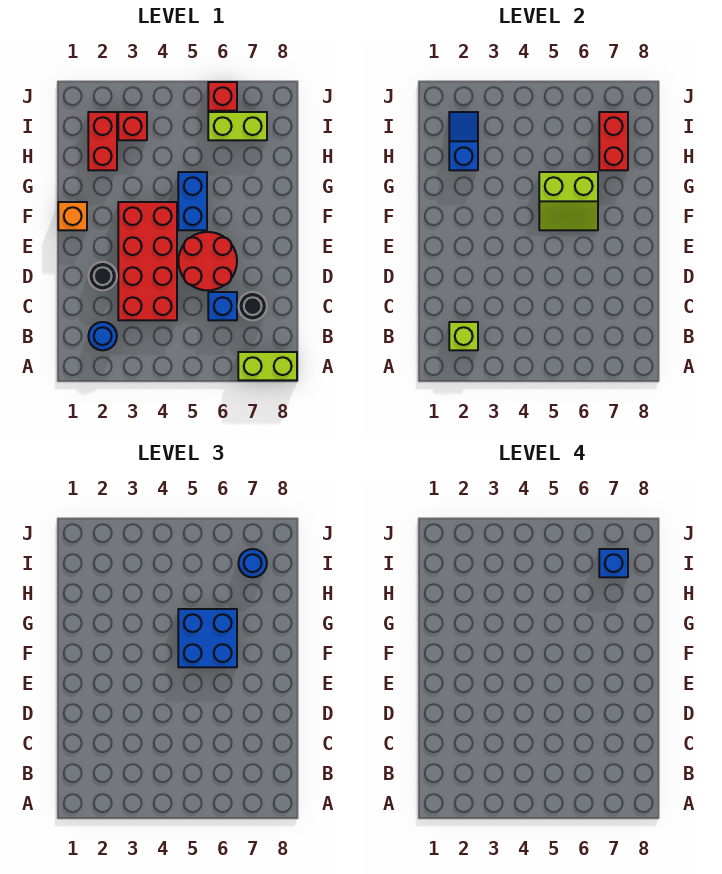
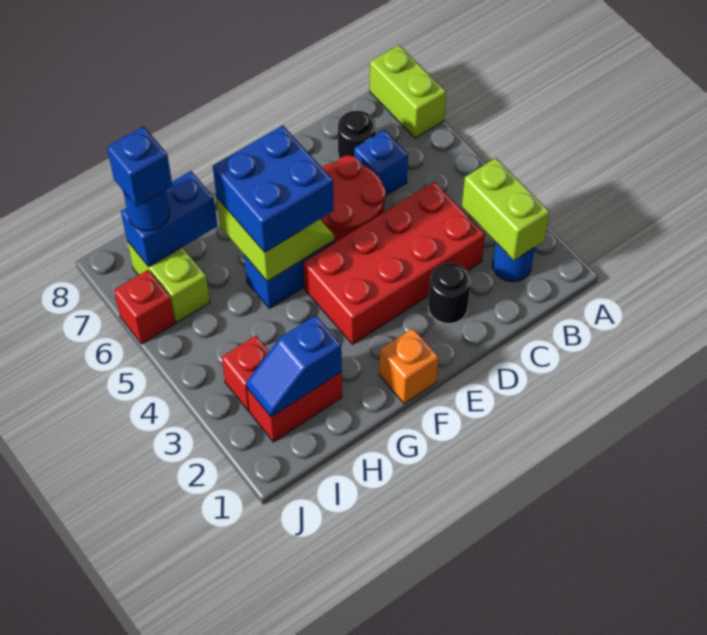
lime brick B2 level 2 -> lime brick B2:B3 level 2
red brick H7:I7 level 2 -> blue brick H7:I7 level 2

